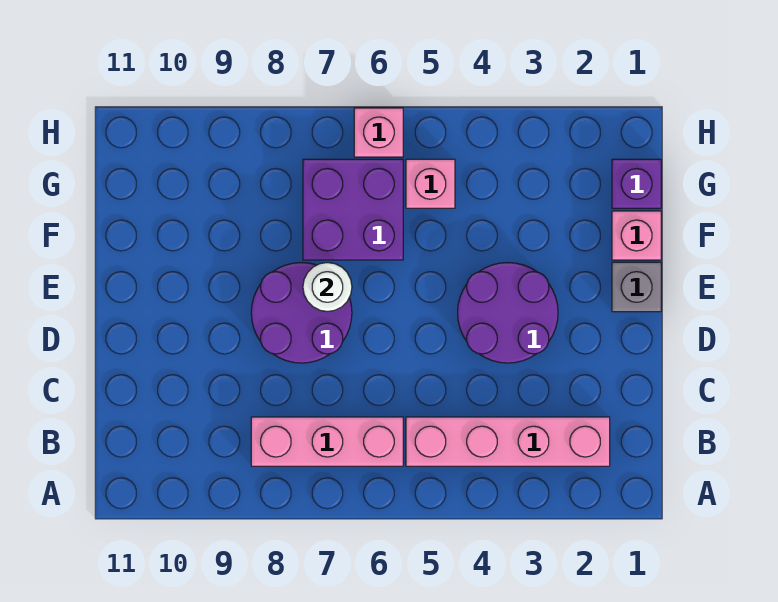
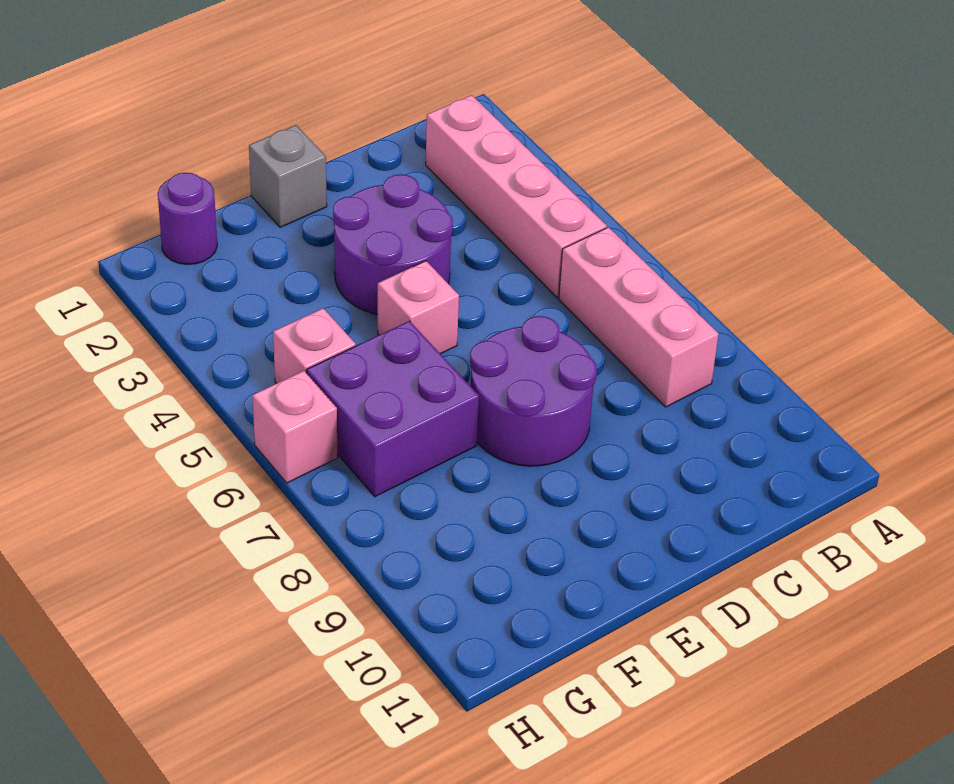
white round brick E7 level 2 -> none
pink brick F1 level 1 -> pink brick E5 level 1
purple brick G1 level 1 -> purple round brick G1 level 1

